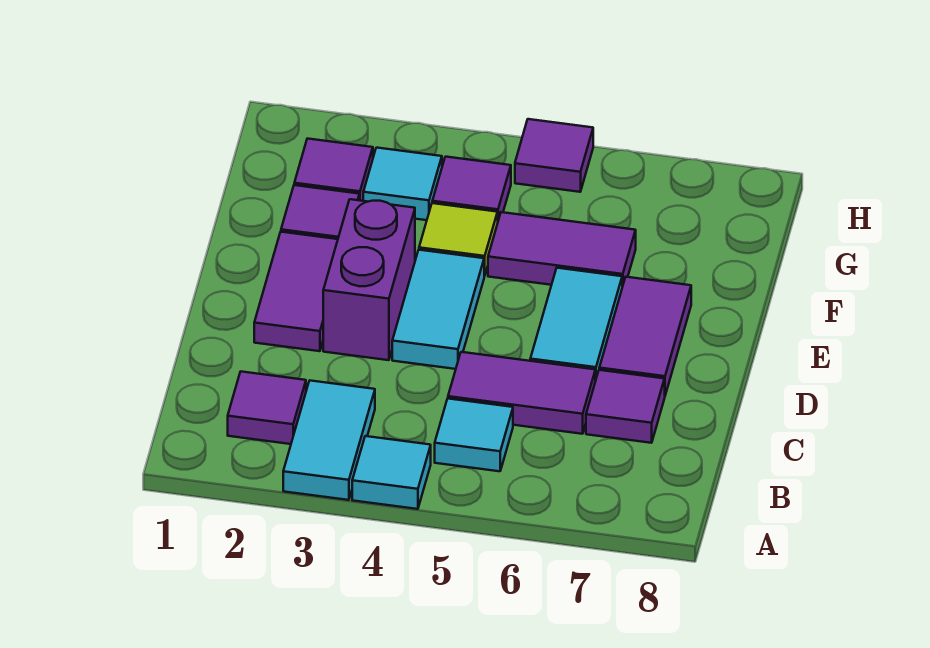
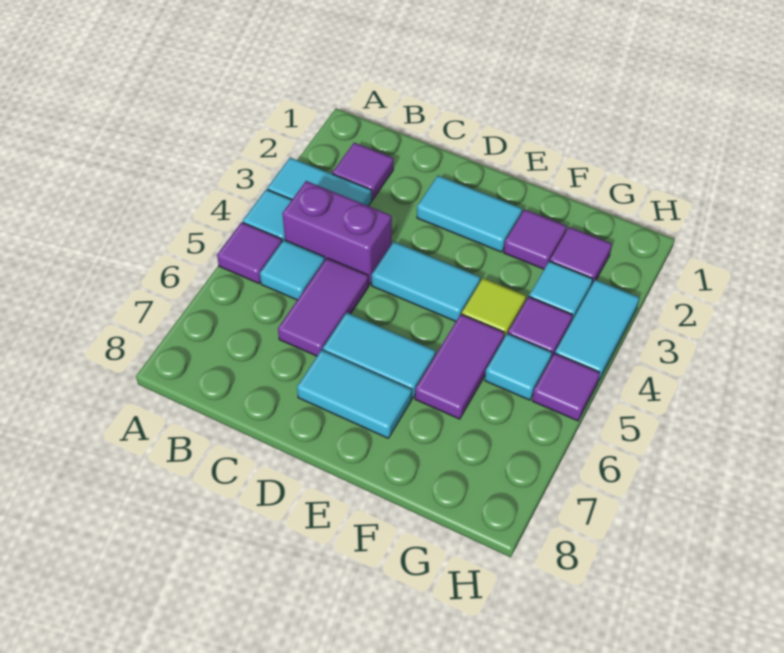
purple tile C7 level 1 -> purple tile A5 level 1
purple tile D2:E2 level 1 -> cyan tile D2:E2 level 1
purple brick D3:E3 level 1 -> purple brick B4:C4 level 1
purple tile D7:E7 level 1 -> cyan tile D7:E7 level 1
none -> cyan tile G5 level 1
none -> cyan tile H3:H4 level 1

